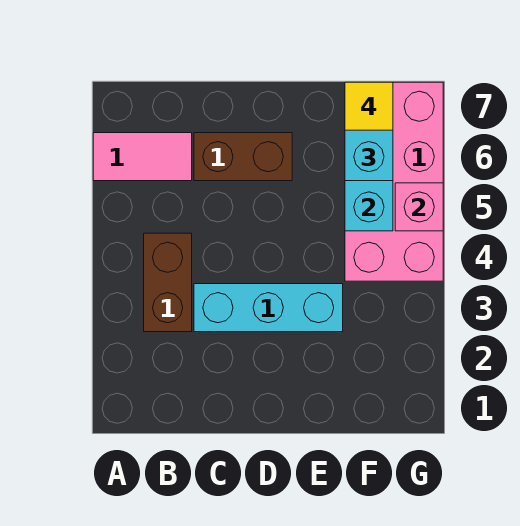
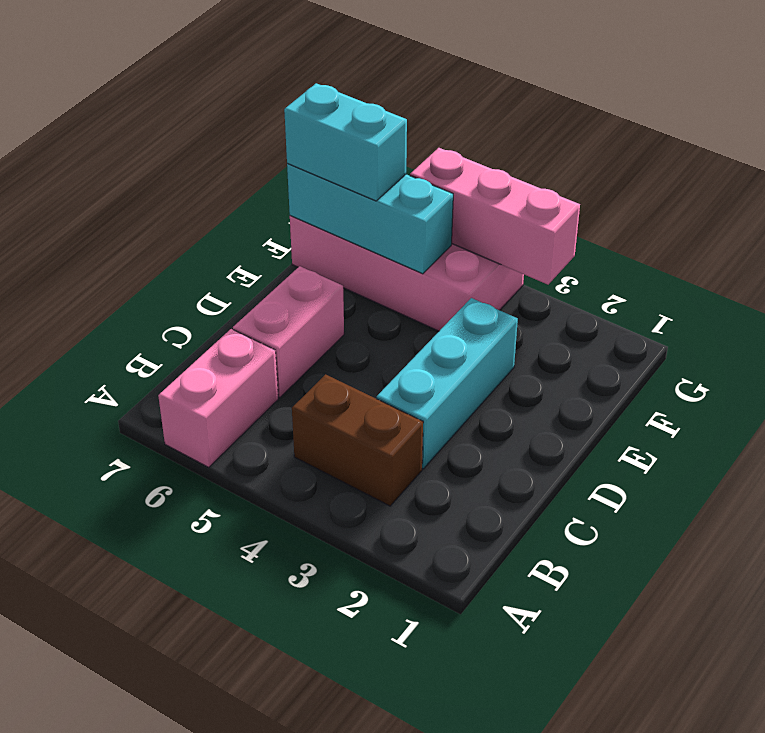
pink tile A6:B6 level 1 -> pink brick A6:B6 level 1
brown brick C6:D6 level 1 -> pink brick C6:D6 level 1
yellow tile F7 level 4 -> none
pink brick G5 level 2 -> pink brick G3:G5 level 2

